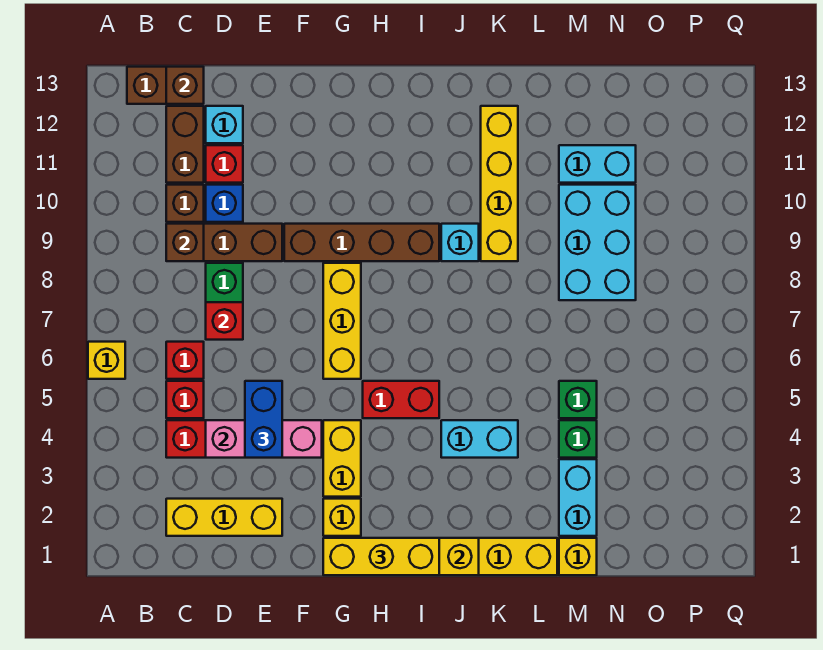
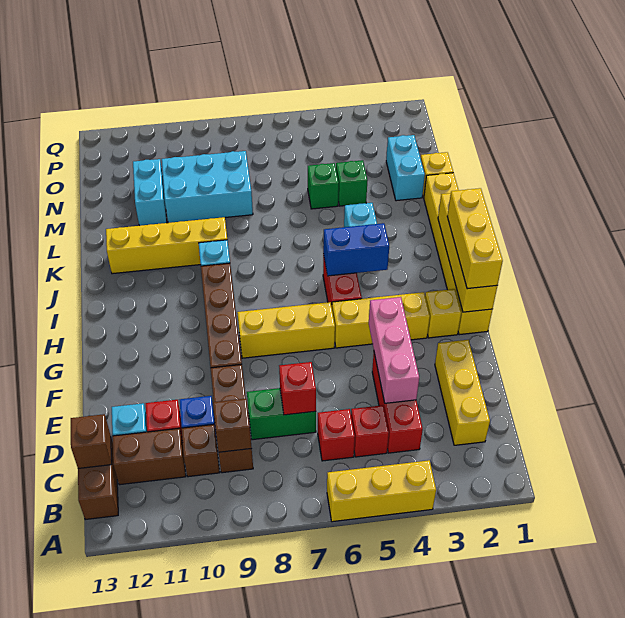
yellow brick A6 level 1 -> yellow brick A4:A6 level 1
blue brick E4:E5 level 3 -> blue brick I4:I5 level 2
yellow brick G3:G4 level 1 -> yellow brick G3:G5 level 1
cyan brick M2:M3 level 1 -> cyan brick M2:N2 level 1

